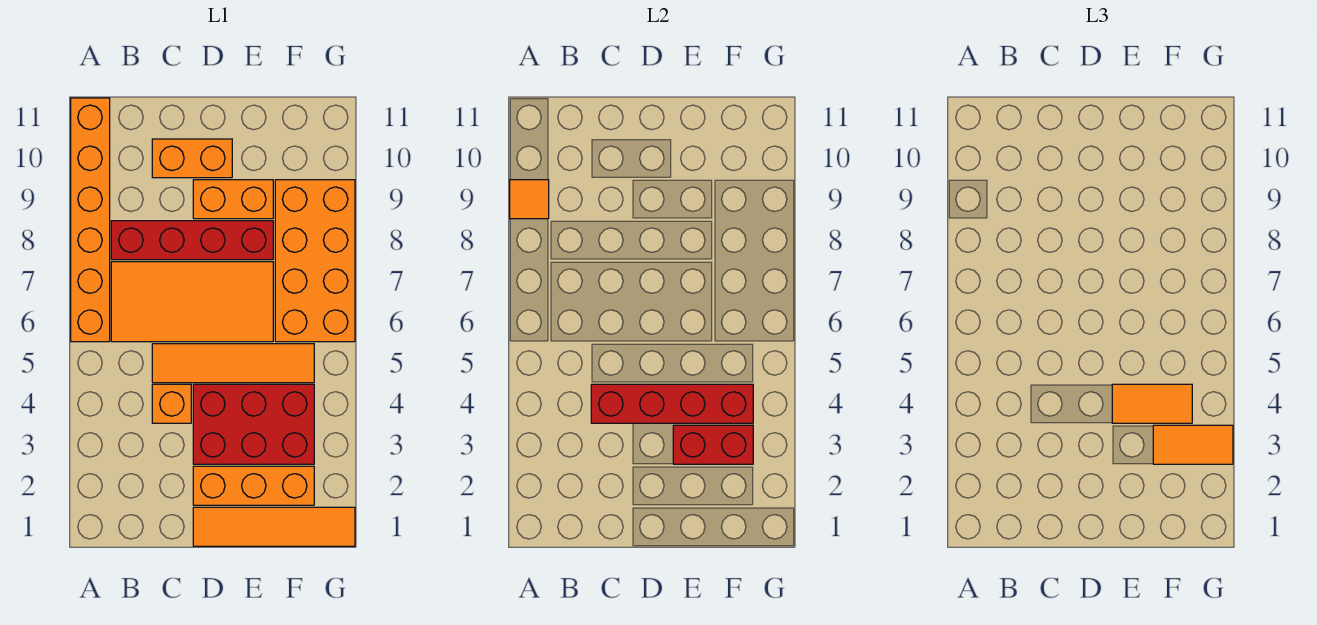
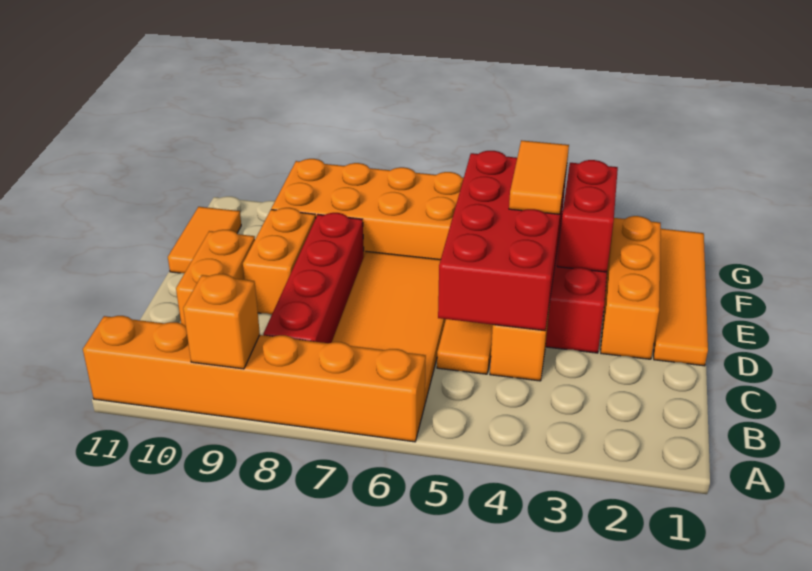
orange tile A9 level 2 -> orange brick A9 level 2
red brick C4:F4 level 2 -> red brick C4:F5 level 2
orange tile F3:G3 level 3 -> orange tile E11:F11 level 1

